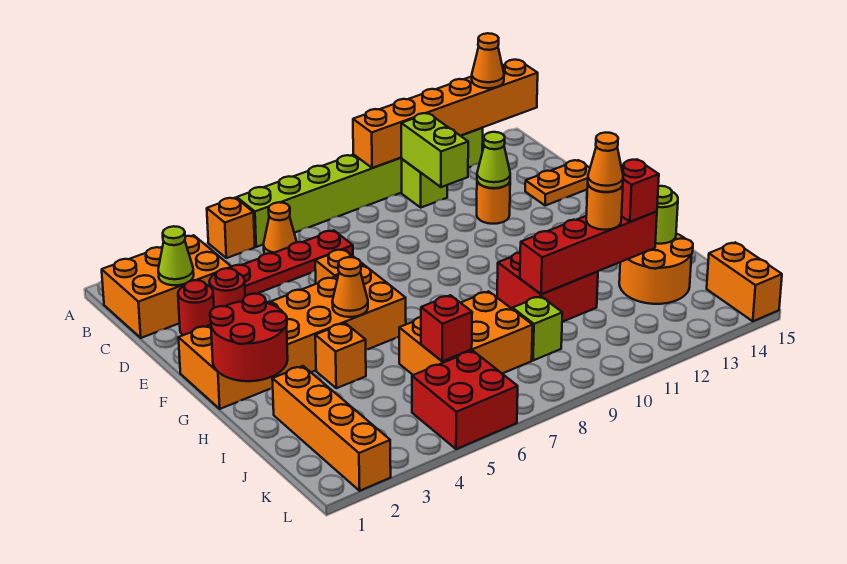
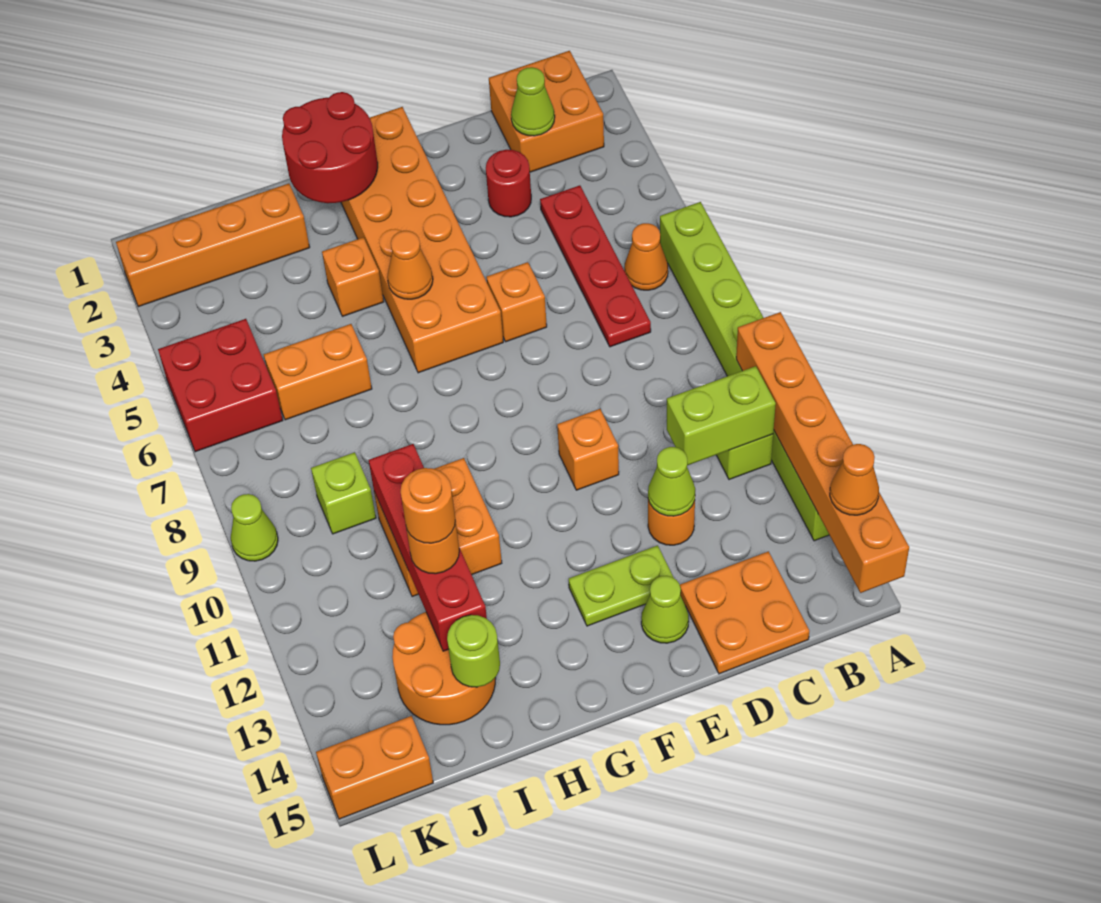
orange brick A5 level 1 -> orange brick E10 level 1
orange brick B1:C3 level 1 -> orange brick B1:C2 level 1
red round brick D2 level 1 -> none
orange plate D14:D15 level 1 -> orange plate C14:D15 level 1
none -> lime plate E13:F13 level 1
none -> lime cone E14 level 1
red brick H10:I11 level 1 -> orange brick H10:I11 level 1
orange brick I6:J8 level 1 -> orange brick I6:J6 level 1
orange cone I12 level 4 -> orange round brick I12 level 4
red brick I13 level 3 -> none
red brick J6 level 2 -> none
none -> lime cone L9 level 1

